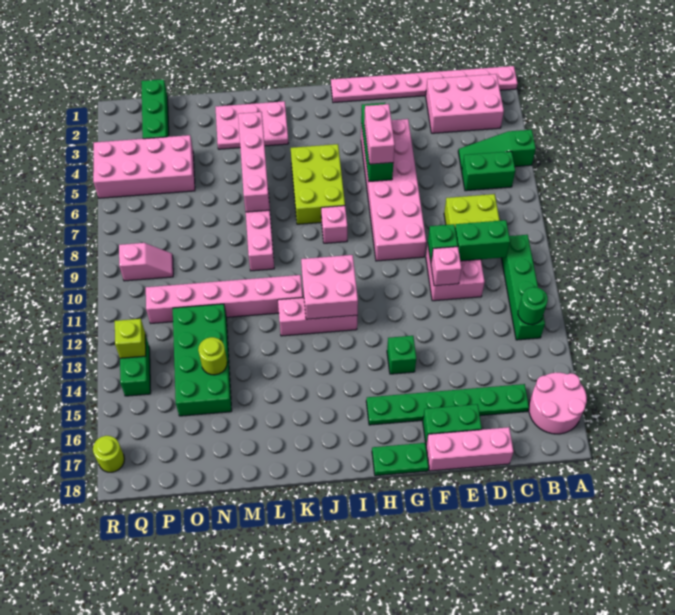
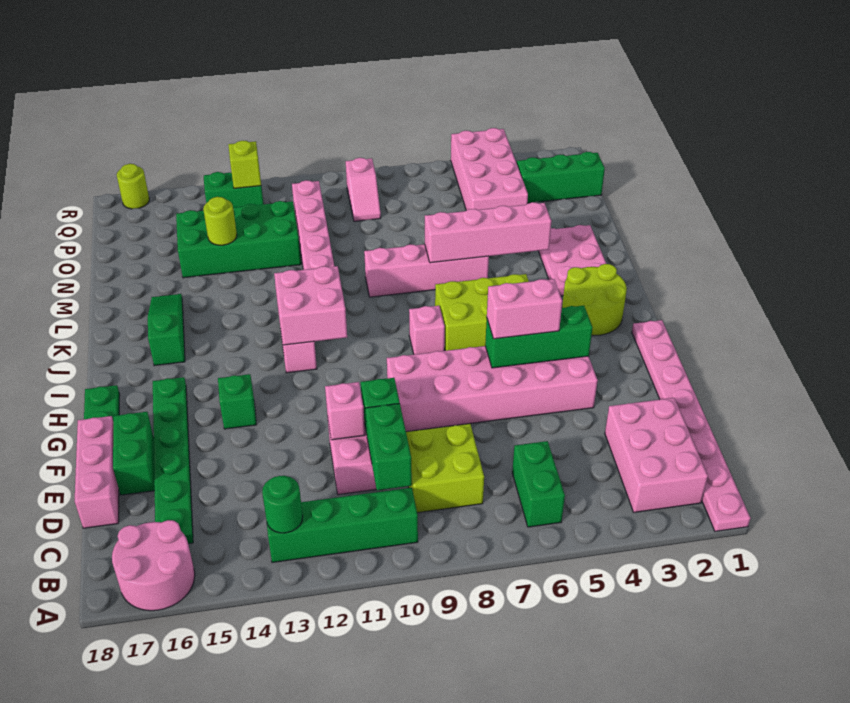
green slope A5:C5 level 1 top A -> green slope J16:L16 level 1 top J
none -> lime round brick I2:J3 level 1

